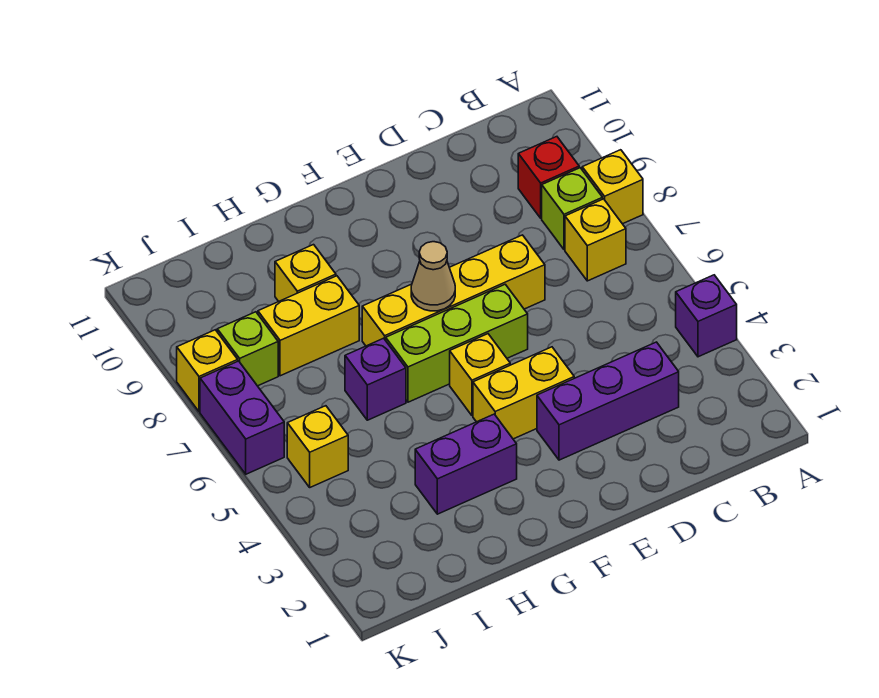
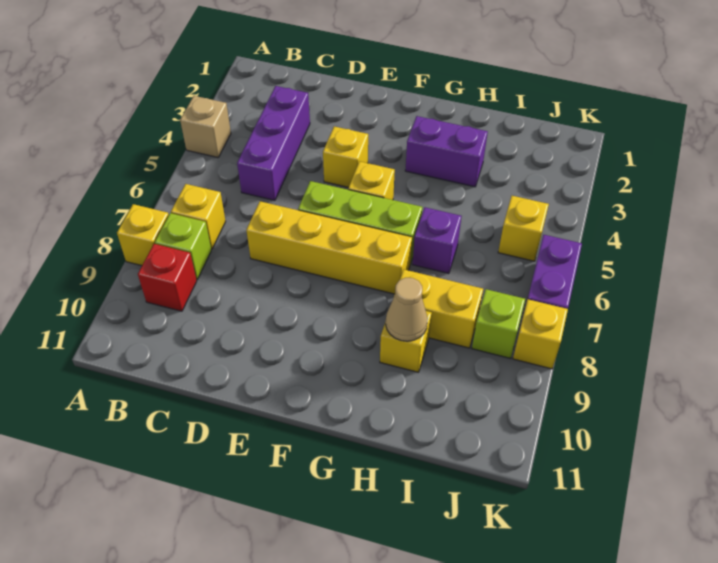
purple brick A4 level 1 -> tan brick A4 level 1
purple brick C3:E3 level 1 -> purple brick C3:C5 level 1
yellow brick E4:F4 level 1 -> yellow brick E4 level 1
tan cone F7 level 2 -> tan cone H9 level 2

